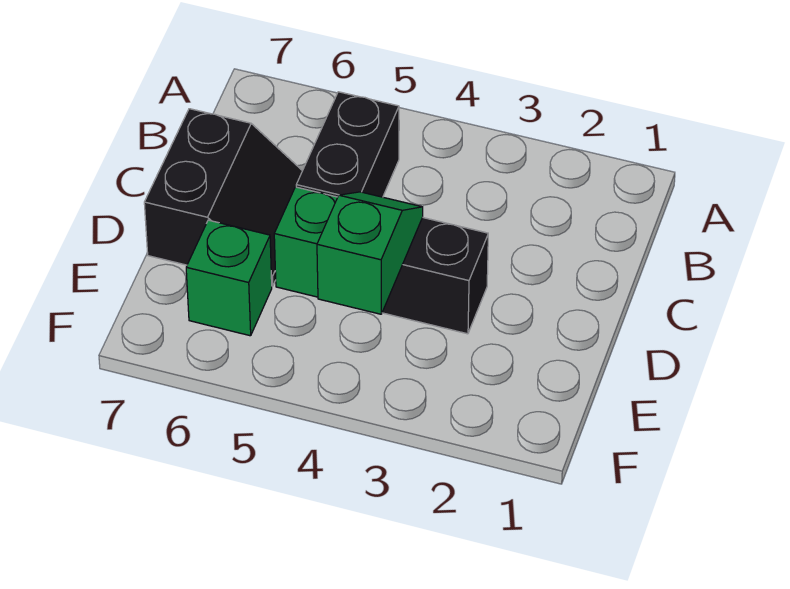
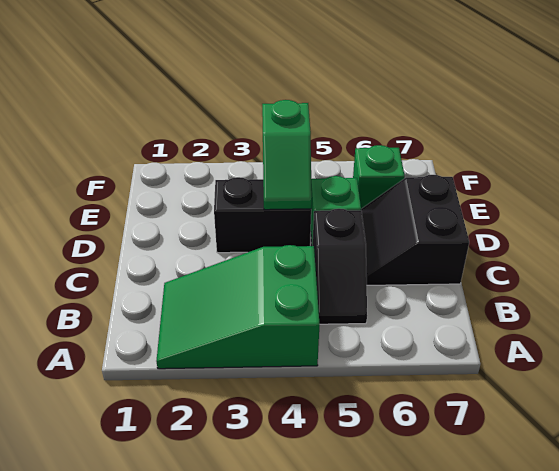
none -> green slope A2:B4 level 1 top 4
black brick B5:C5 level 1 -> black slope B5:C5 level 1 top C

